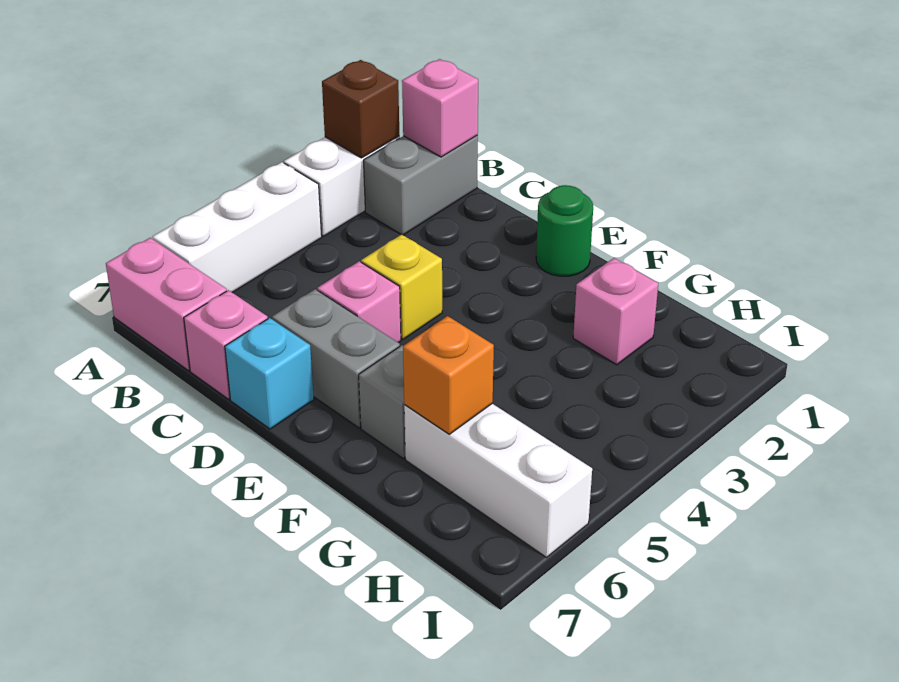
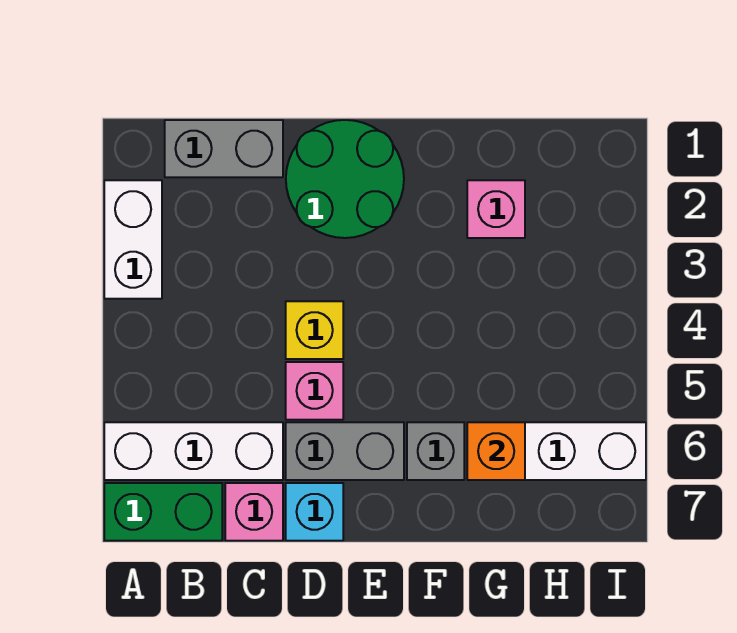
brown brick A2 level 2 -> none
white brick A4:A6 level 1 -> white brick A6:C6 level 1
pink brick A7:B7 level 1 -> green brick A7:B7 level 1
grey brick B1:B2 level 1 -> grey brick B1:C1 level 1
pink brick B1 level 2 -> none
green round brick E1 level 1 -> green round brick D1:E2 level 1

